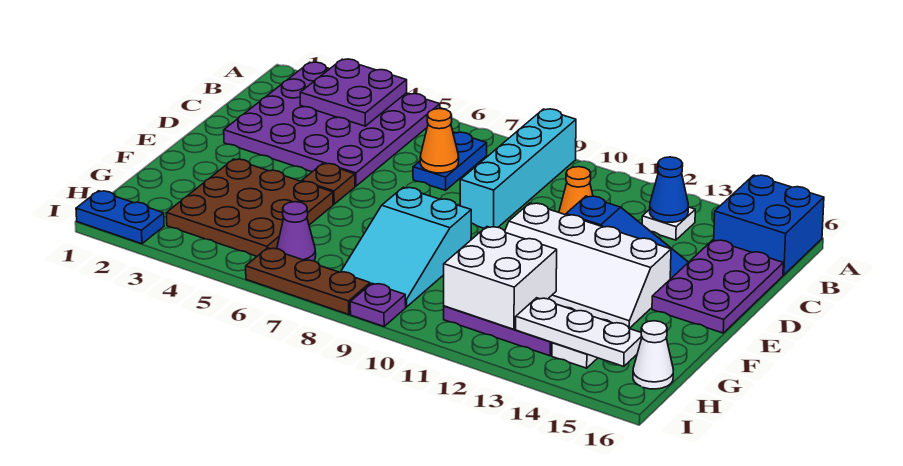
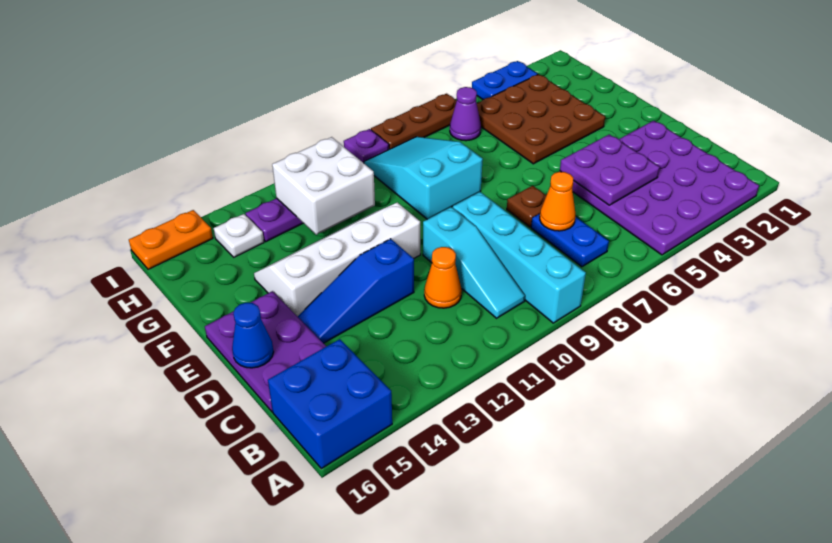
purple plate A3:B4 level 2 -> purple plate C4:D5 level 2
none -> cyan slope B10:D10 level 1 top D
white plate B13 level 1 -> none
blue cone B13 level 2 -> blue cone D16 level 2
brown plate E5 level 1 -> brown plate D7 level 1
white plate H13:H15 level 2 -> none
white cone H16 level 1 -> none
blue plate I1:I2 level 1 -> blue plate I3:I4 level 1
none -> orange plate I15:I16 level 1

